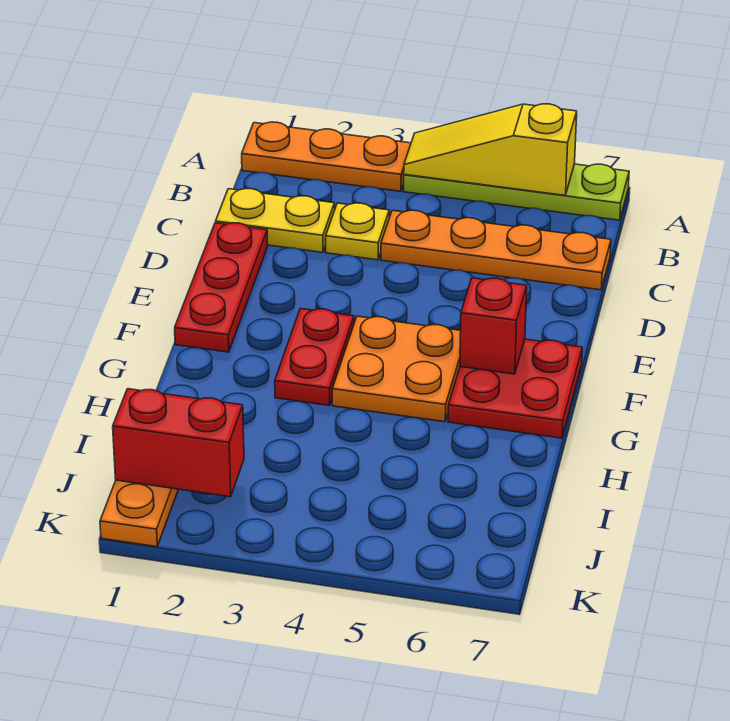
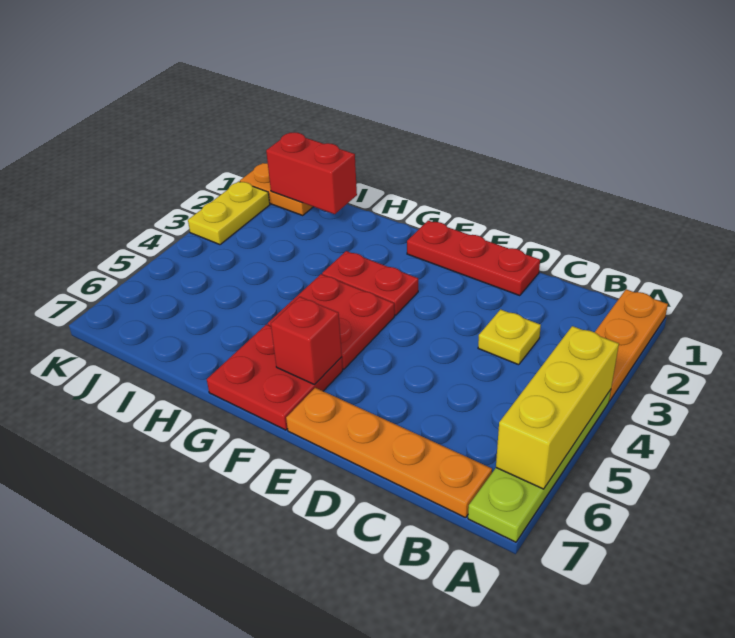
yellow slope A4:A6 level 2 top 6 -> yellow brick A4:A6 level 2
yellow plate C1:C2 level 1 -> yellow plate K2:K3 level 1
orange plate C4:C7 level 1 -> orange plate B7:E7 level 1
orange plate F4:G5 level 1 -> red plate F4:G5 level 1
red brick J1:J2 level 2 -> red brick I1:J1 level 2

